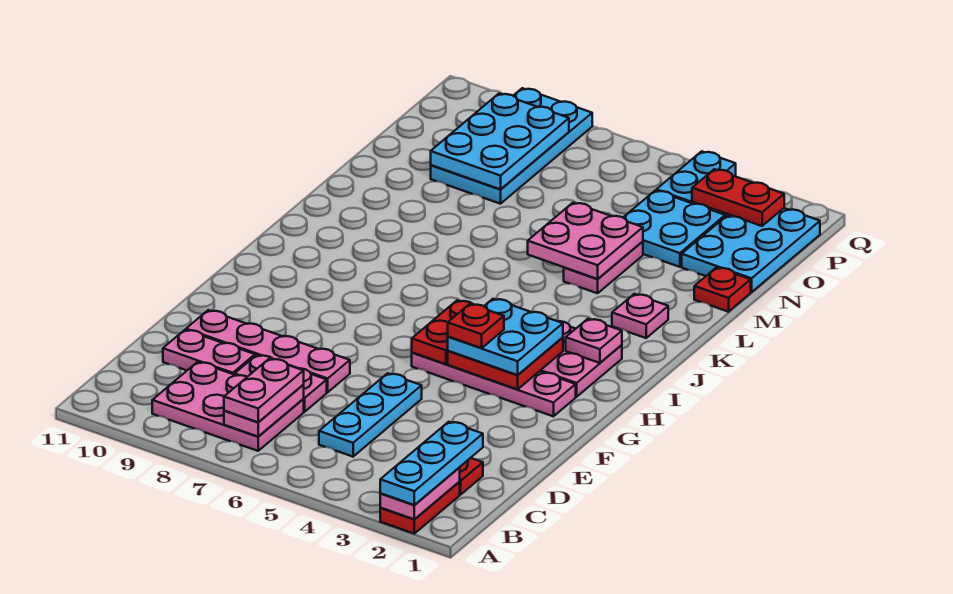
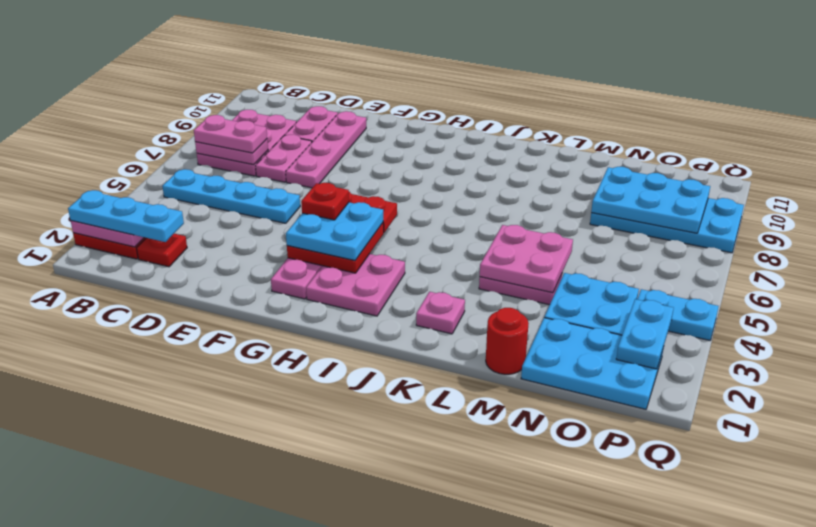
cyan plate C5:E5 level 1 -> cyan plate B5:E5 level 1
pink plate I2 level 2 -> none
red plate M1 level 1 -> red round brick M1 level 1
red plate P2:P3 level 2 -> cyan plate P2:P3 level 2

